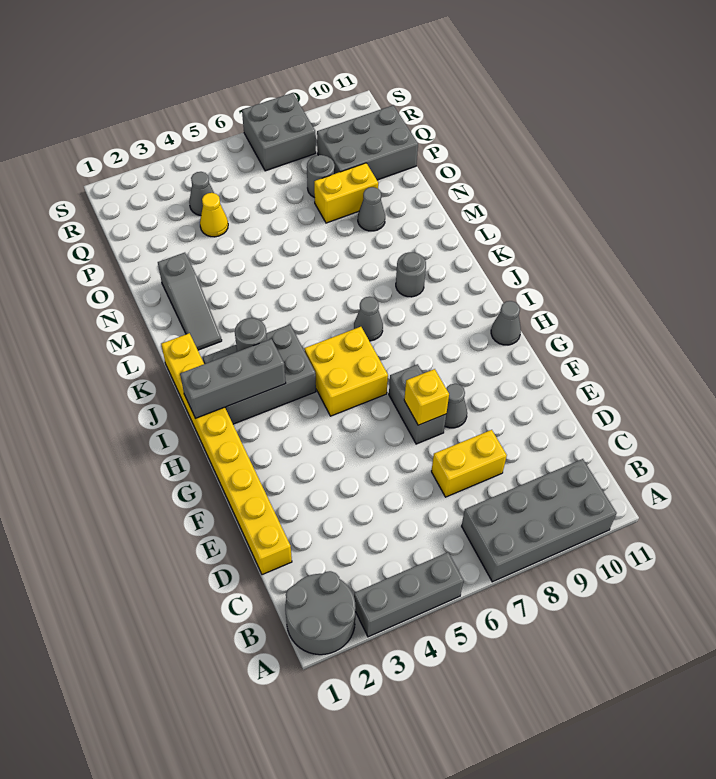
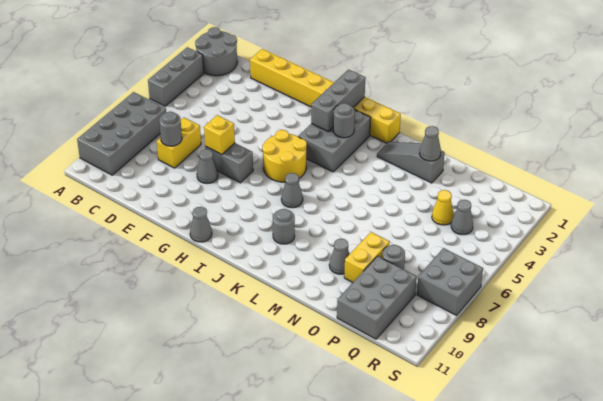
none -> grey round brick D8 level 2
yellow brick H5:I6 level 1 -> yellow round brick H5:I6 level 1
none -> grey cone N2 level 2

